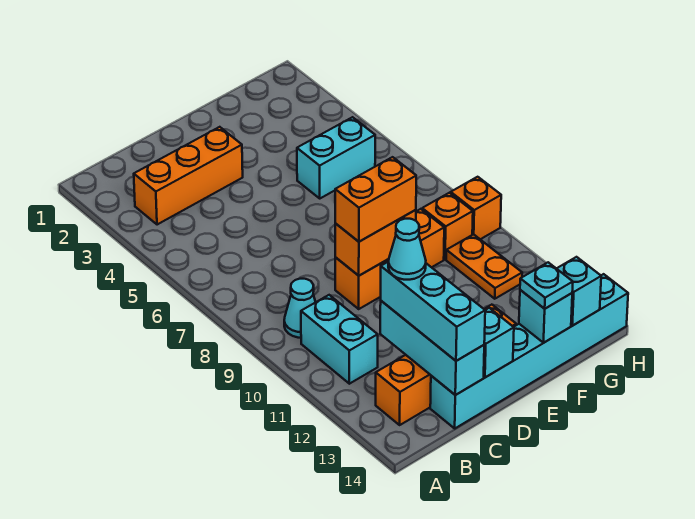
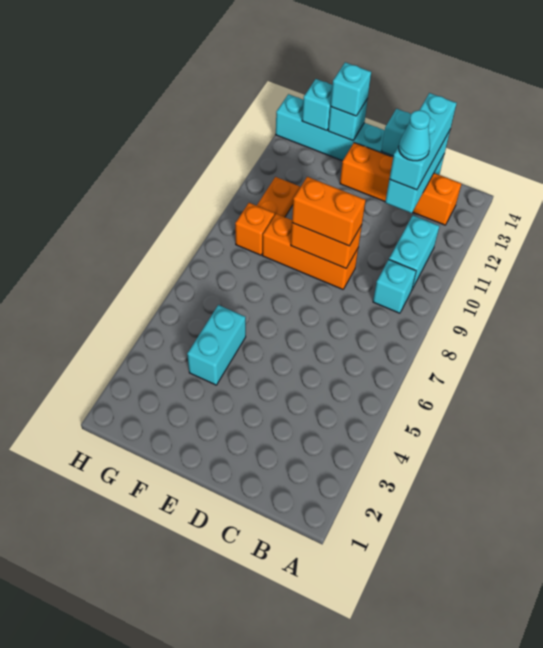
orange brick B3:D3 level 1 -> none
cyan cone B9 level 1 -> cyan brick B9 level 1
cyan brick F5:G5 level 1 -> cyan brick F4:F5 level 1
cyan plate F14 level 3 -> cyan brick F14 level 3
orange brick H9 level 1 -> none

